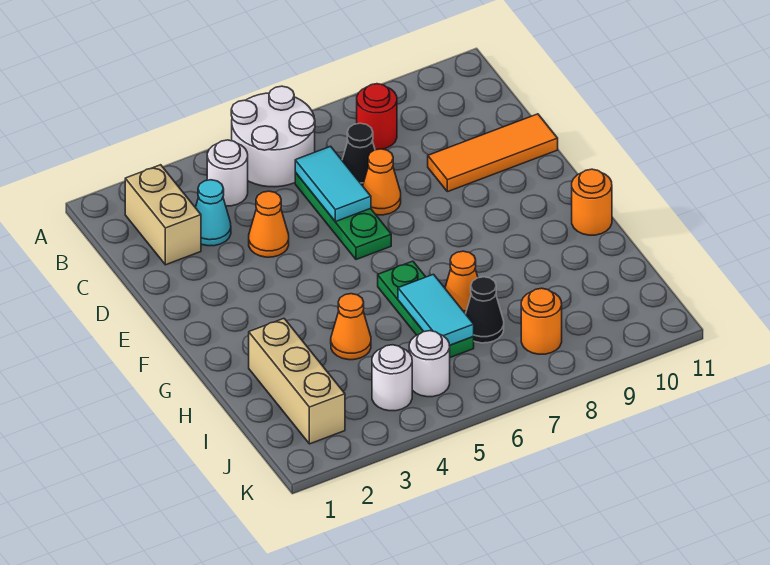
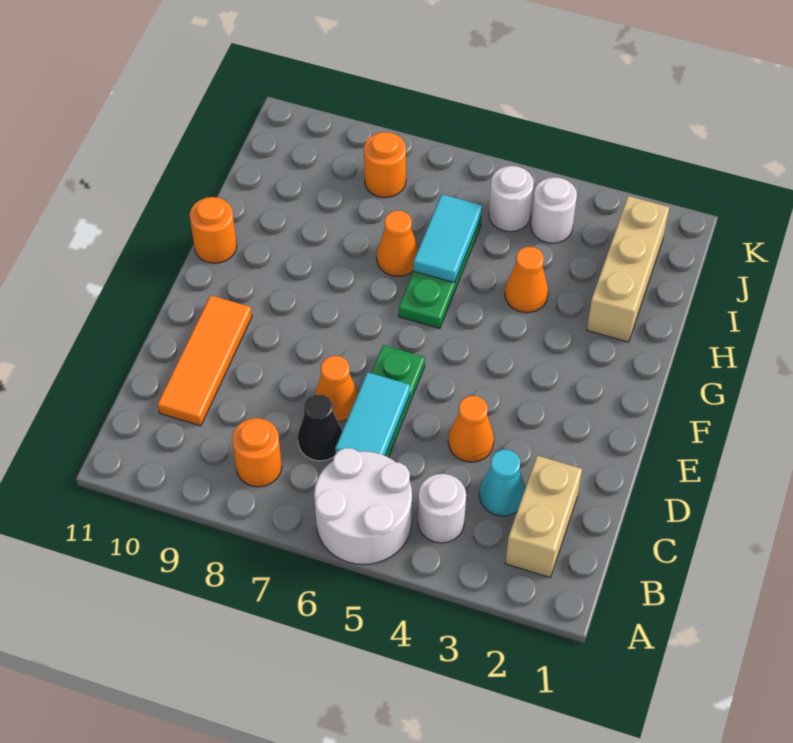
red round brick B8 level 1 -> orange round brick B8 level 1
orange tile D9:D11 level 1 -> orange tile C10:E10 level 1
black cone I7 level 1 -> none

